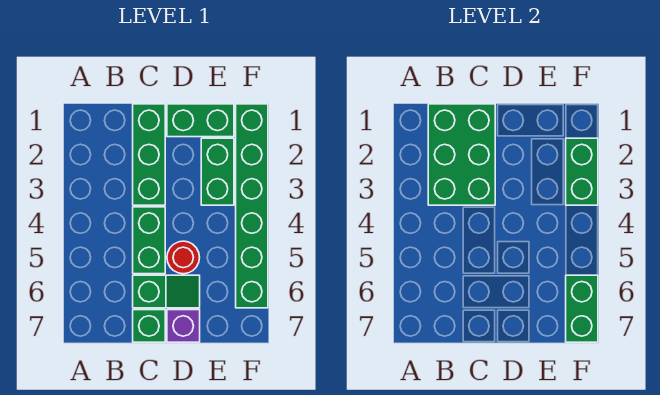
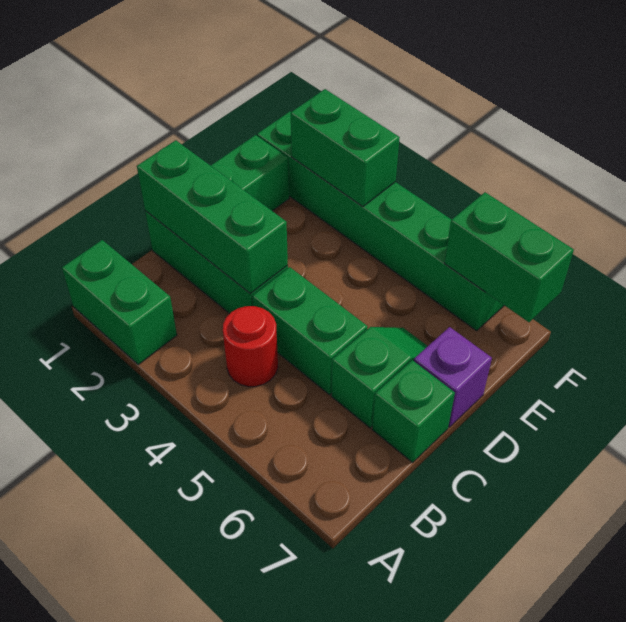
green brick B1:C3 level 2 -> green brick C1:C3 level 2
red round brick D5 level 1 -> red round brick B4 level 1
green brick E2:E3 level 1 -> green brick A1:A2 level 1

